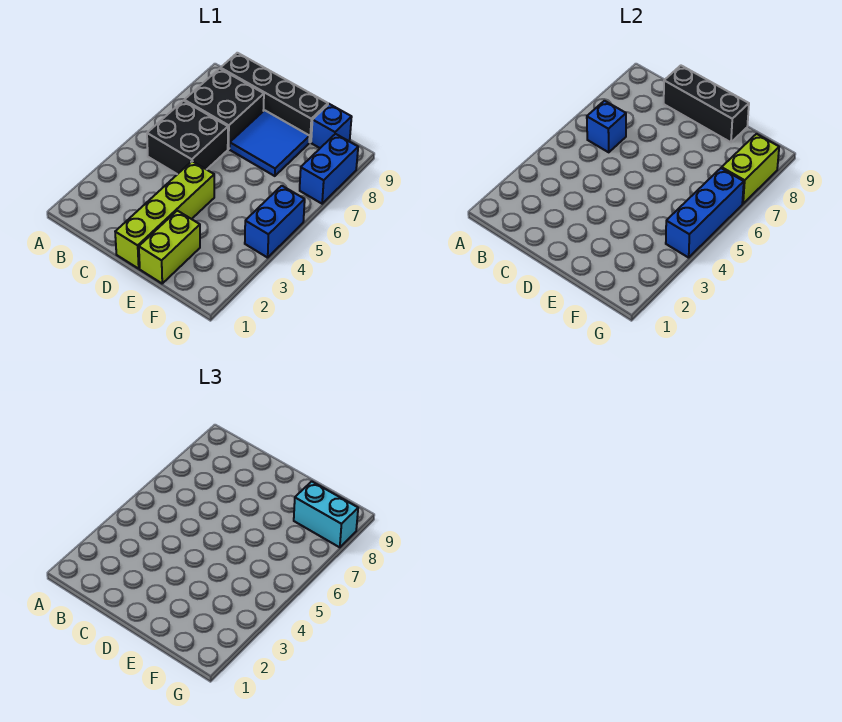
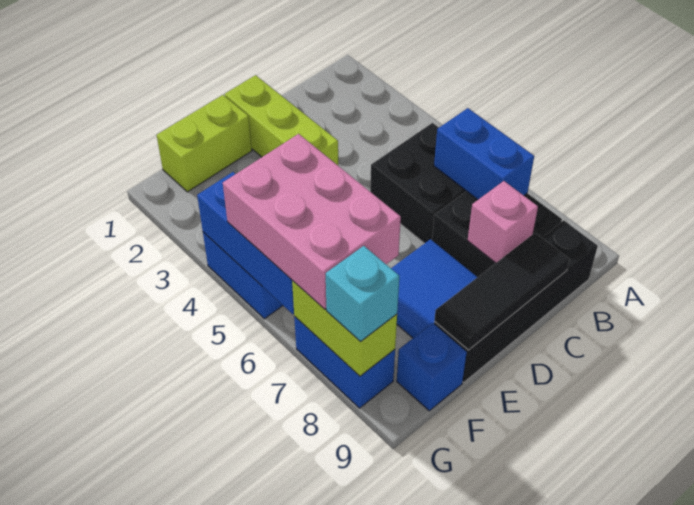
blue brick B6 level 2 -> blue brick B6:B7 level 2
none -> pink brick C8 level 2
black brick C9:E9 level 2 -> black tile C9:E9 level 2
lime brick D1:D4 level 1 -> lime brick D1:D3 level 1
lime brick E1:E2 level 1 -> lime brick E1:F1 level 1
none -> pink brick F5:G7 level 3
cyan brick F8:G8 level 3 -> cyan brick G8 level 3

